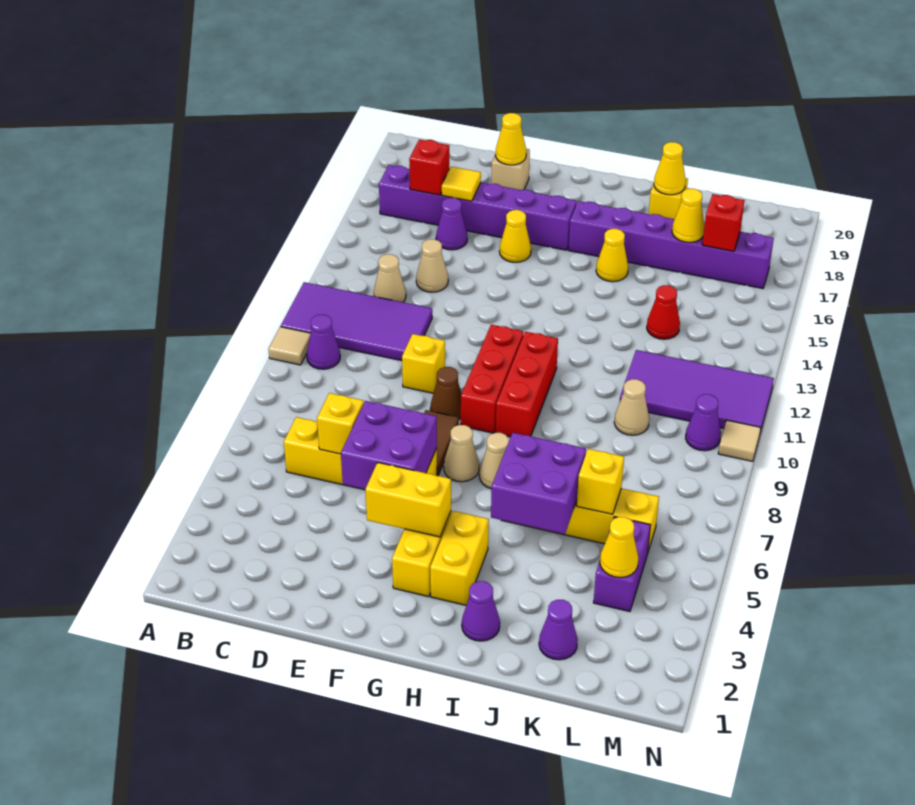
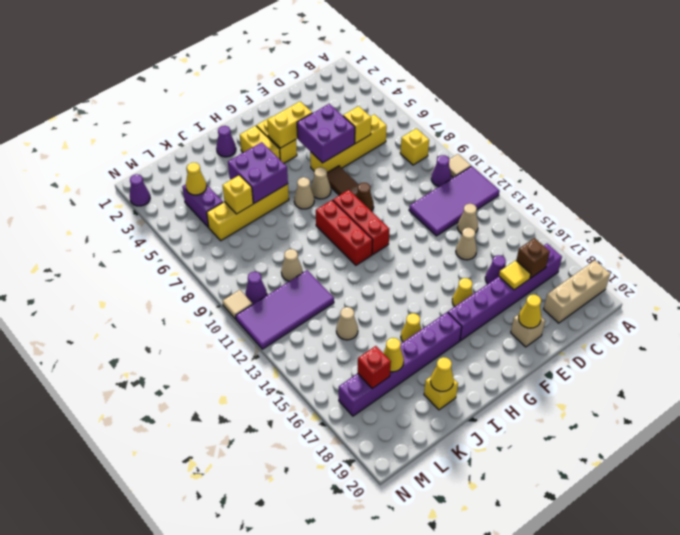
none -> tan brick A19:C19 level 1
red brick C17 level 2 -> brown brick C17 level 2
yellow brick E10 level 1 -> yellow brick B8 level 1
purple cone K2 level 1 -> purple cone N2 level 1
red cone K14 level 1 -> tan cone K14 level 1

